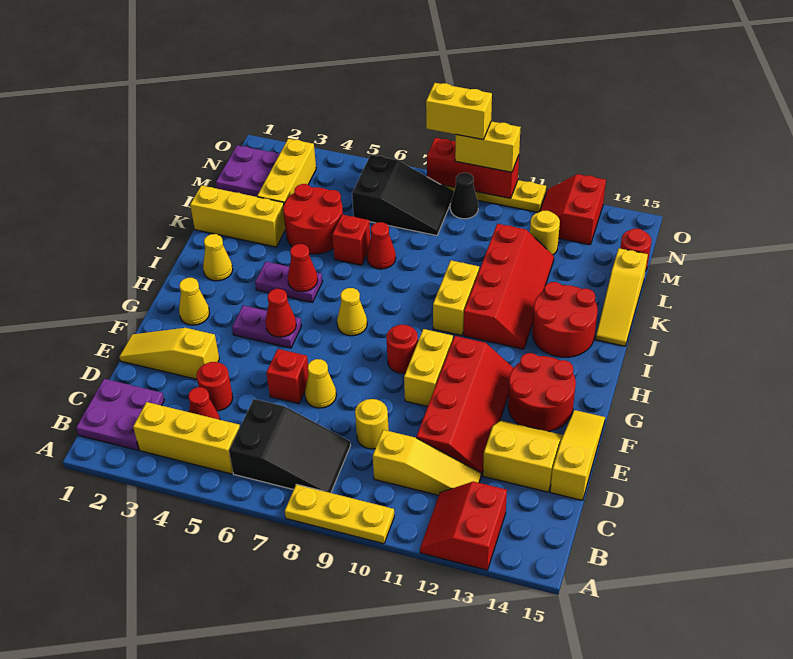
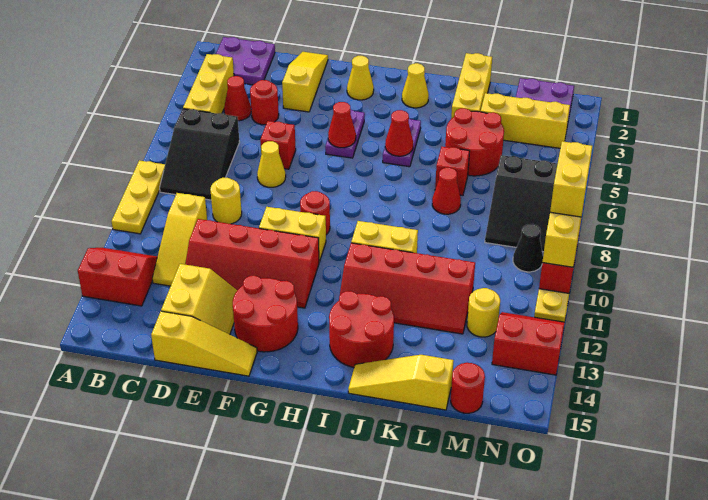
yellow cone H7 level 1 -> none

